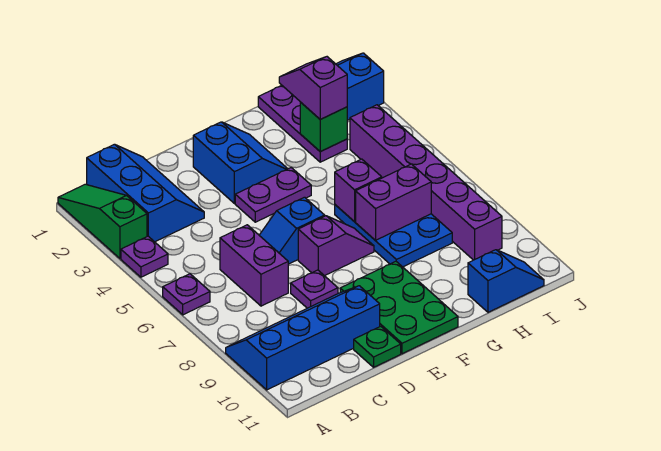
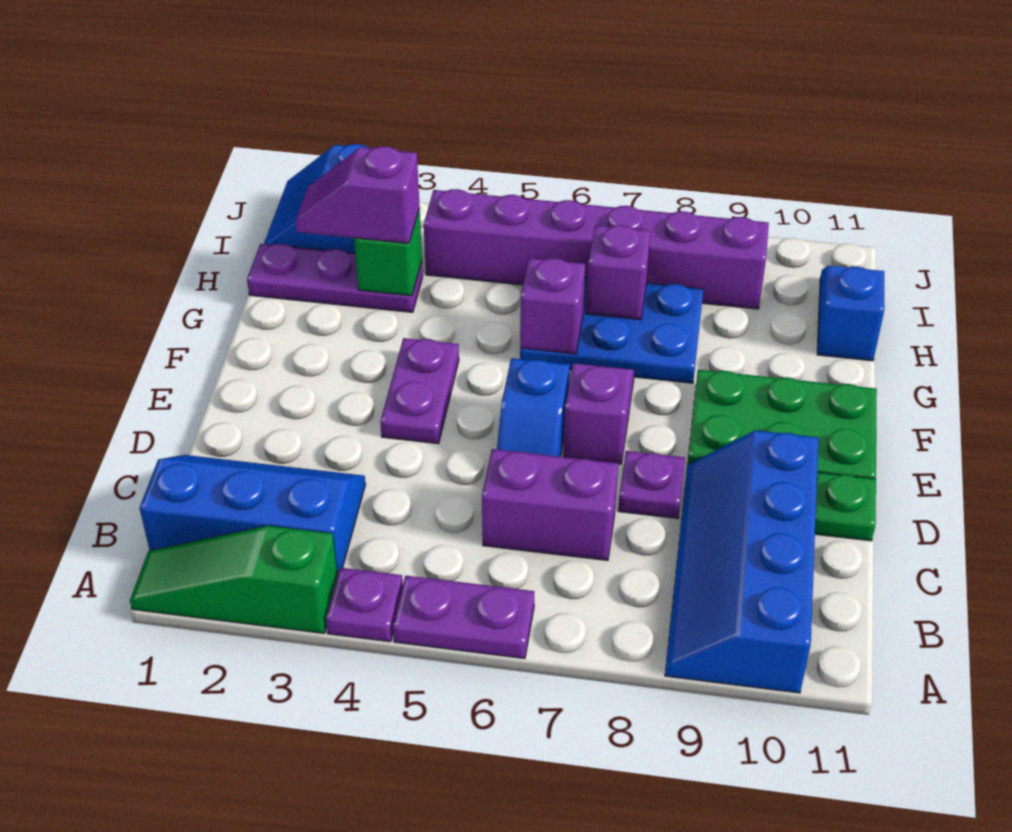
purple plate A6 level 1 -> purple plate A5:A6 level 1
blue slope E2:F3 level 1 top E -> none
purple brick G7:H7 level 2 -> purple brick H7 level 2

